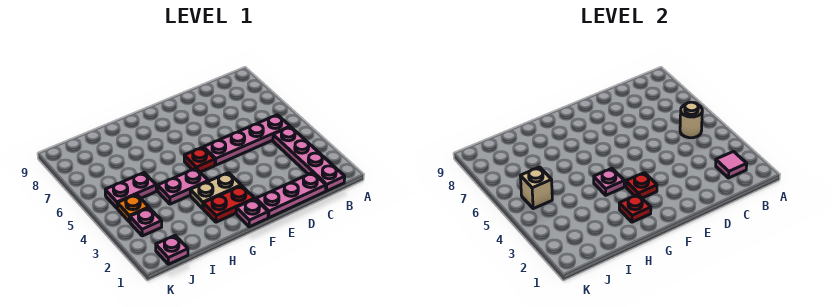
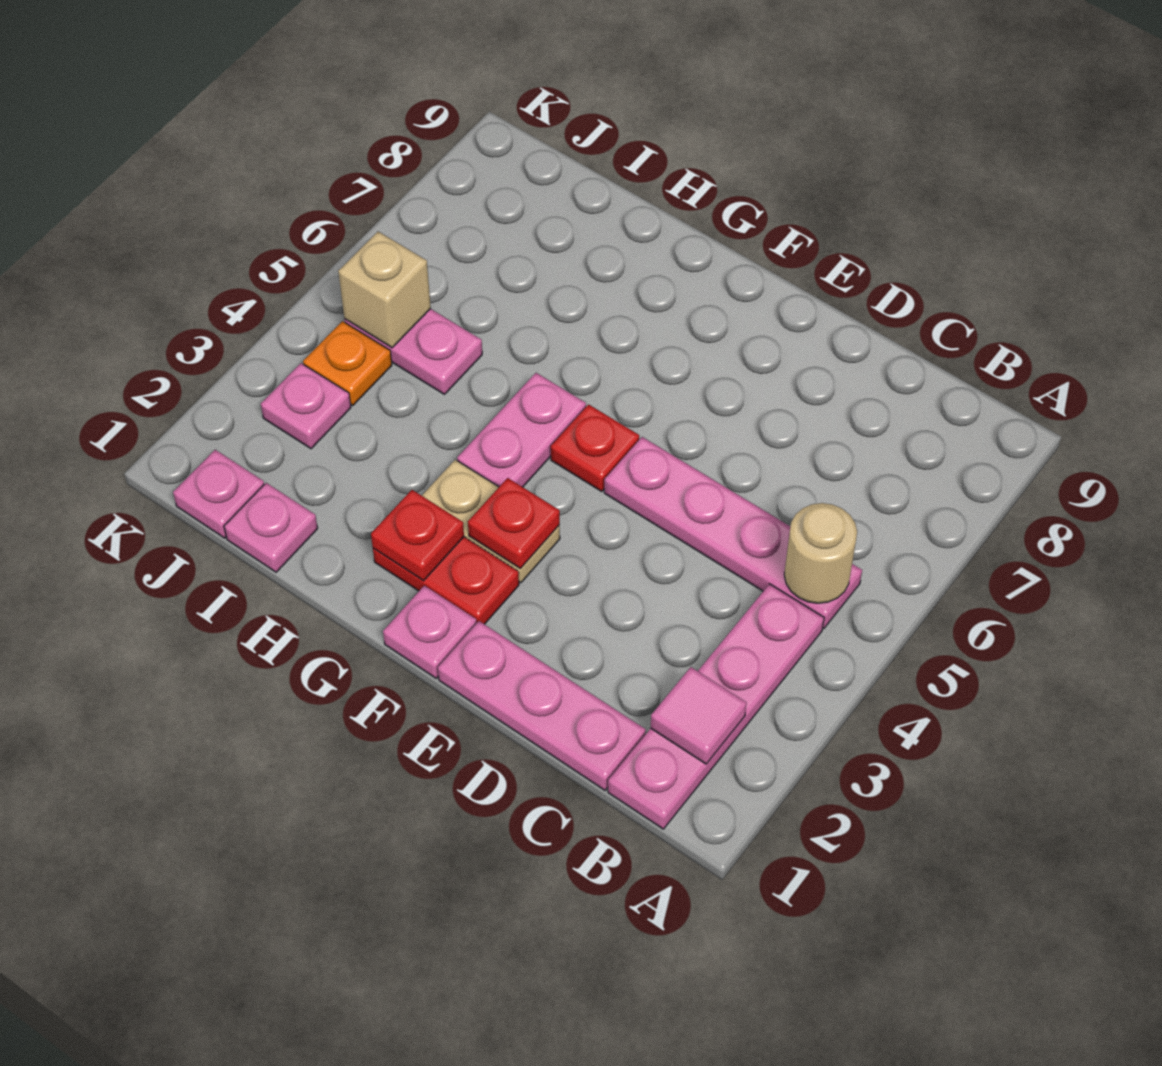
pink plate G4:H4 level 1 -> pink plate G4:G5 level 1
pink plate G4 level 2 -> pink plate I1 level 1

